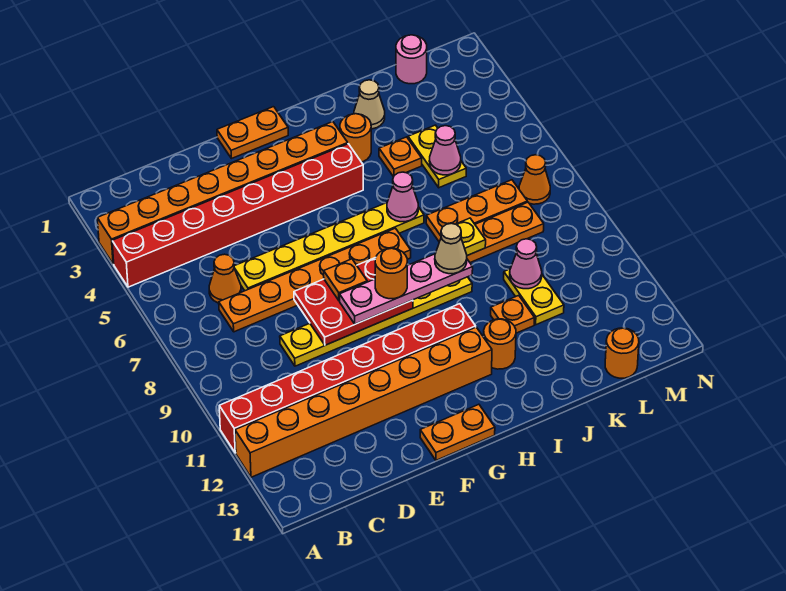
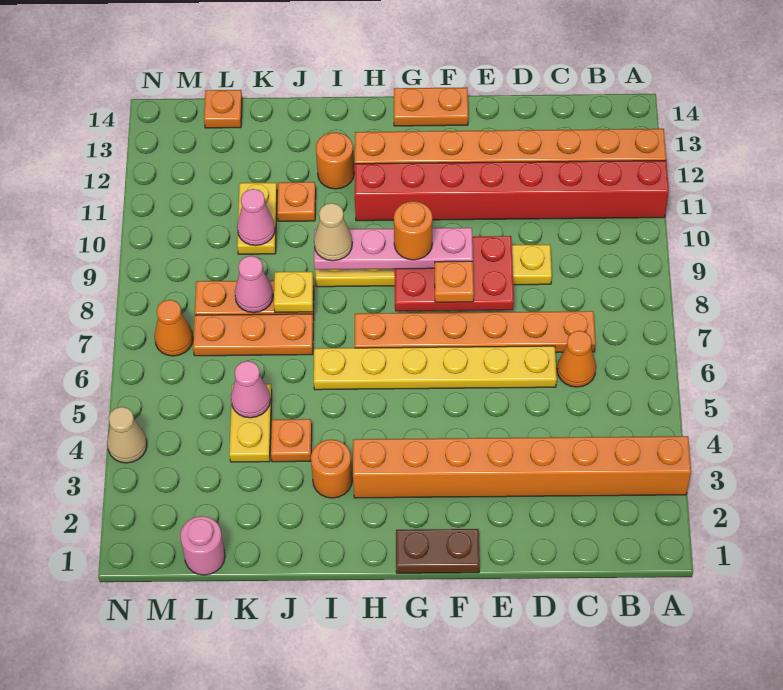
red brick A4:H4 level 1 -> none
orange plate F1:G1 level 1 -> brown plate F1:G1 level 1
pink cone I6 level 2 -> pink cone K8 level 2
tan cone J2 level 1 -> tan cone N4 level 1
orange round brick L14 level 1 -> orange plate L14 level 1

